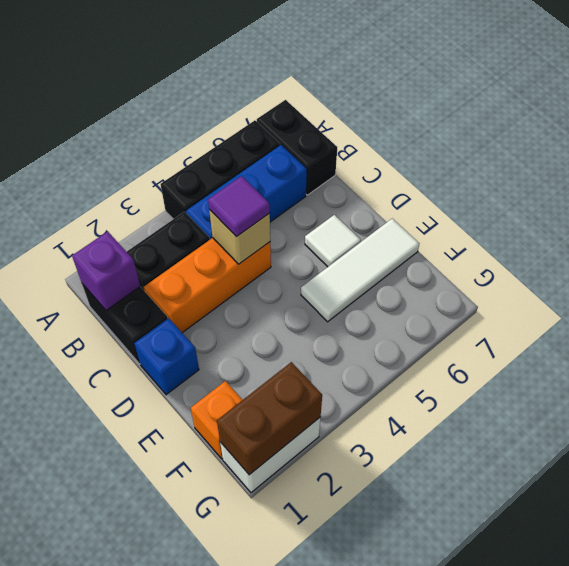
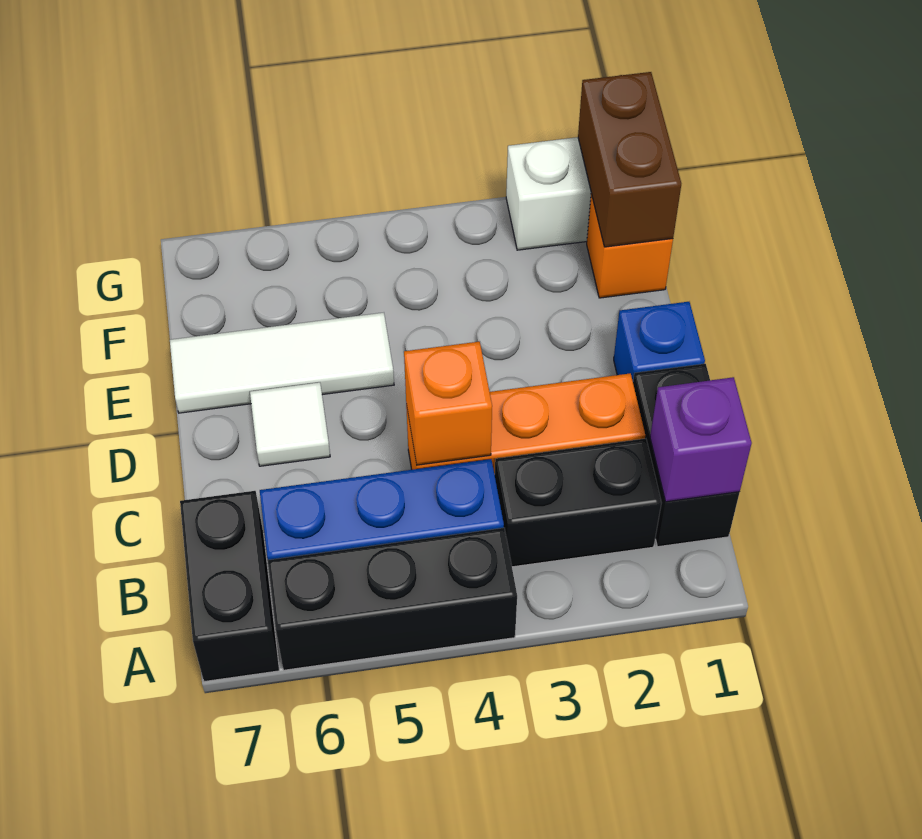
tan brick C4 level 2 -> orange brick C4 level 2
purple tile C4 level 3 -> none
brown brick G1:G2 level 2 -> brown brick F1:G1 level 2

